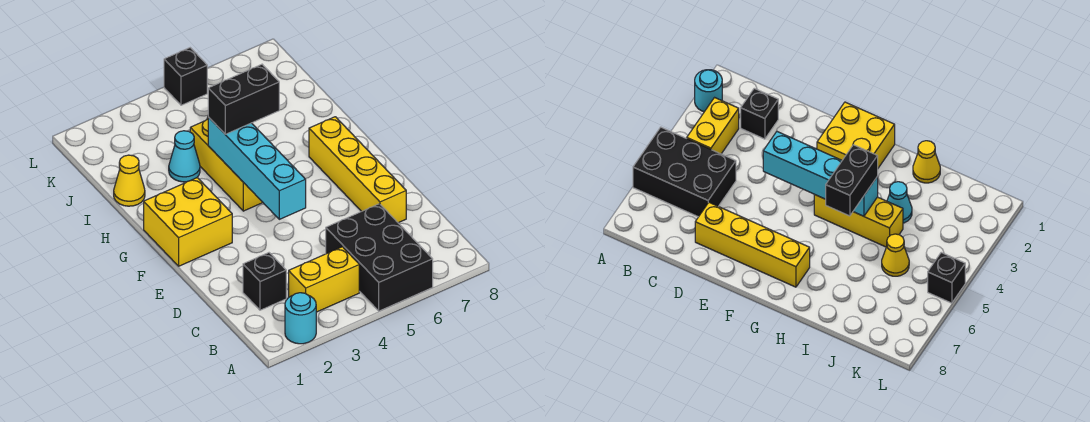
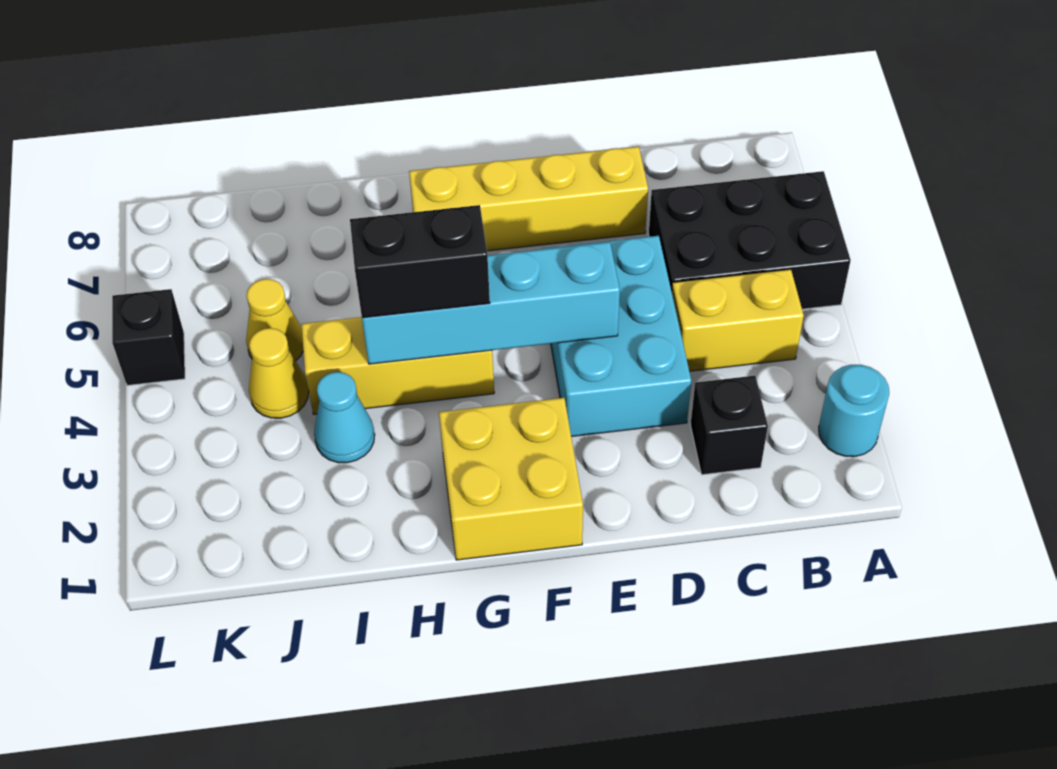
yellow brick B3:B4 level 1 -> yellow brick B4:C4 level 1
none -> cyan brick D3:E5 level 1
black brick H4:H5 level 3 -> black brick G4:H4 level 3
yellow cone I1 level 1 -> yellow cone J4 level 1

